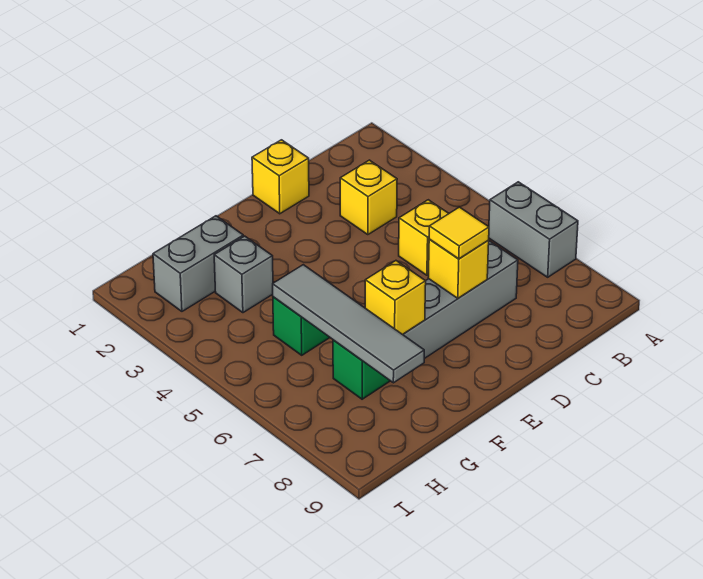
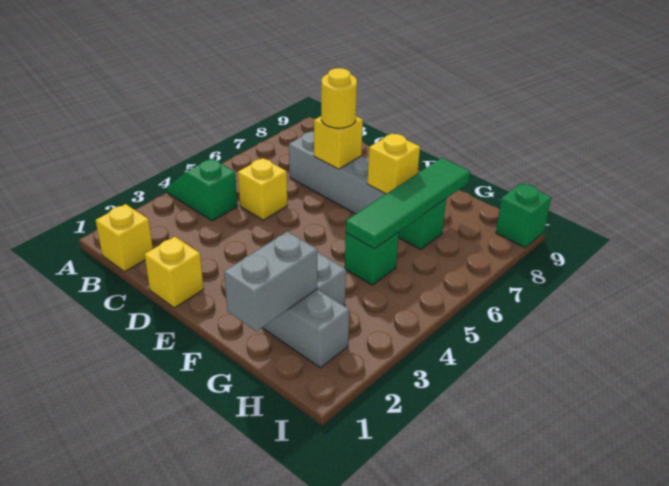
none -> green slope A4:B4 level 1 top B
grey brick A6:A7 level 1 -> grey brick G1:G2 level 2
yellow brick C3 level 1 -> yellow brick B1 level 1
yellow tile D7 level 3 -> yellow round brick D7 level 3
grey tile G5:G8 level 2 -> green tile G5:G8 level 2
none -> green brick I9 level 1

